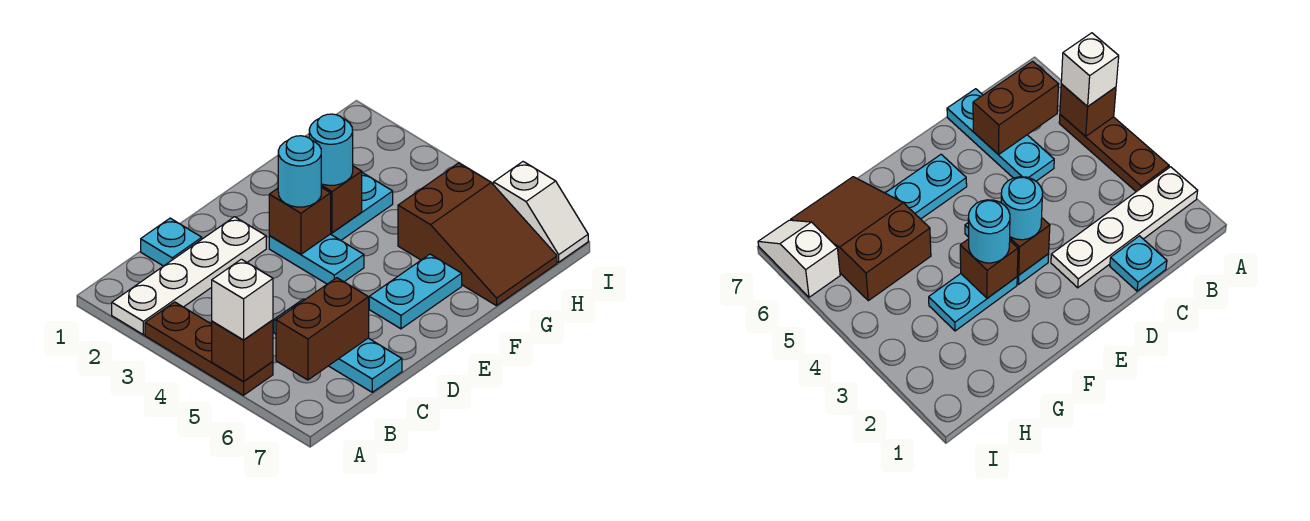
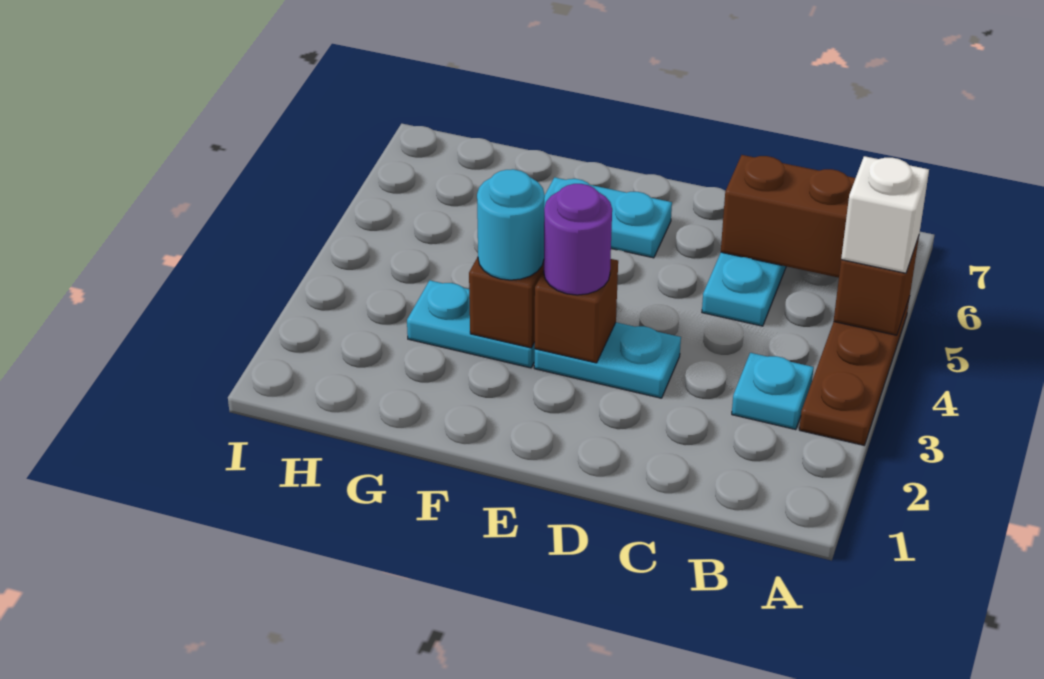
white plate A2:D2 level 1 -> none
cyan plate C1 level 1 -> cyan plate B3 level 1
cyan plate E3:E4 level 1 -> cyan plate D3:E3 level 1
cyan round brick E3 level 3 -> purple round brick E3 level 3
brown slope G5:H7 level 1 top 5 -> none
white slope I6:I7 level 1 top 6 -> none

